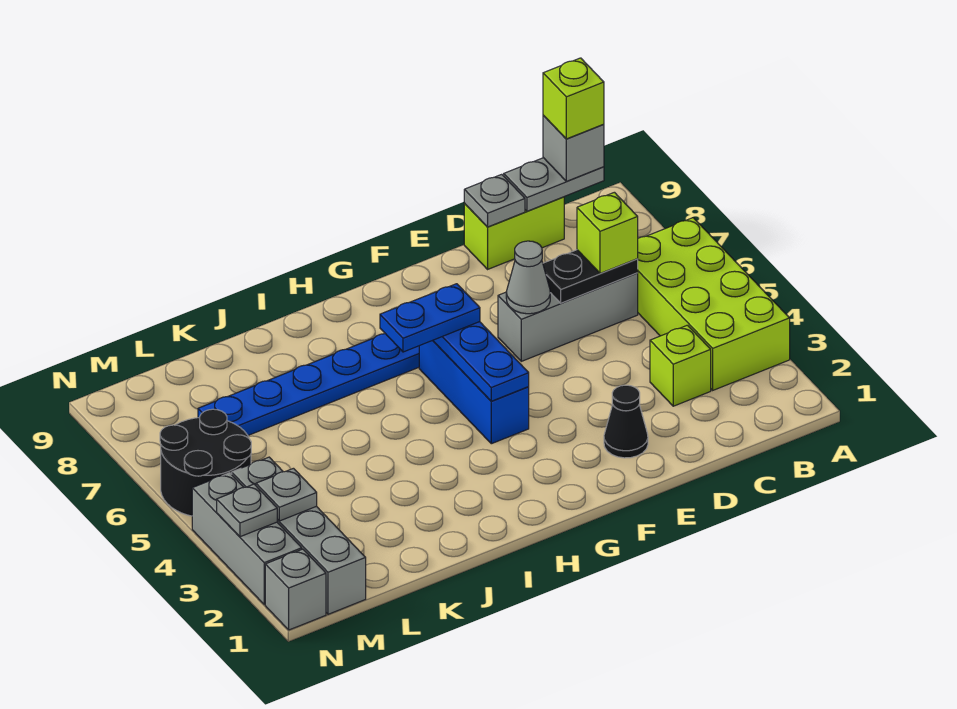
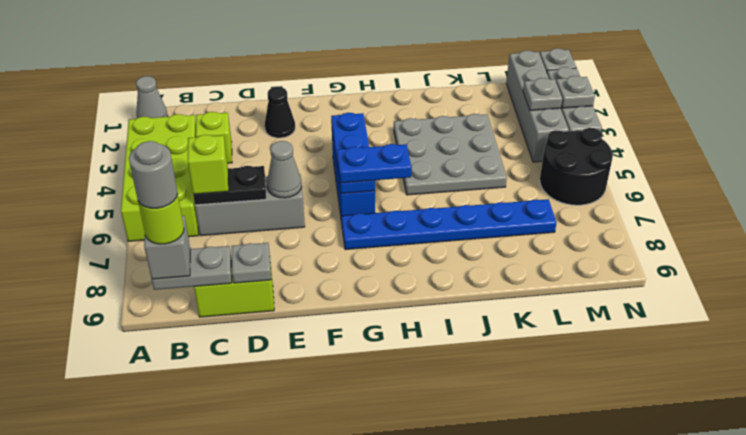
none -> grey cone A1 level 1
lime brick B9 level 4 -> lime round brick B9 level 4
none -> grey round brick B9 level 5
none -> grey plate I3:K5 level 1

